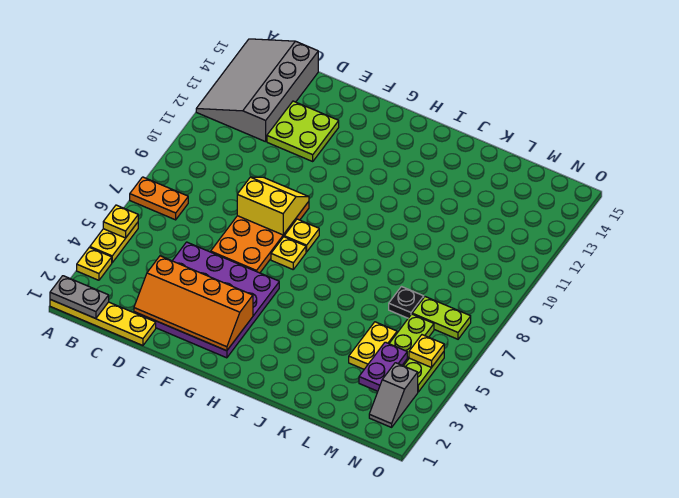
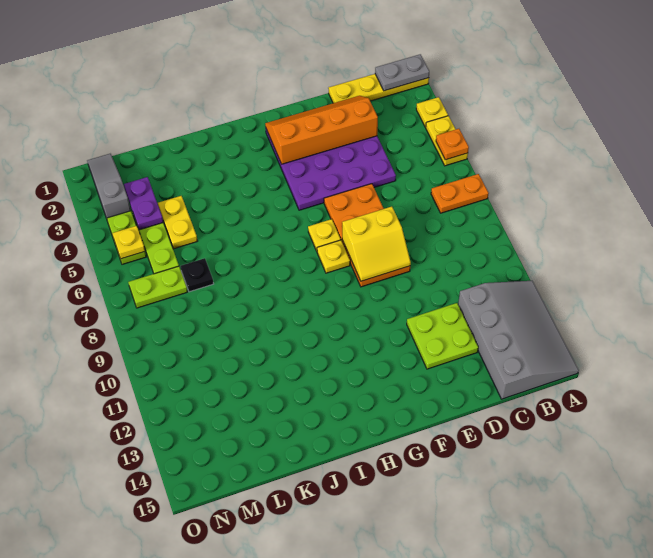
yellow plate A5 level 2 -> orange plate A5 level 2
grey slope N2:N3 level 1 top 3 -> grey slope N1:N3 level 1 top 3

